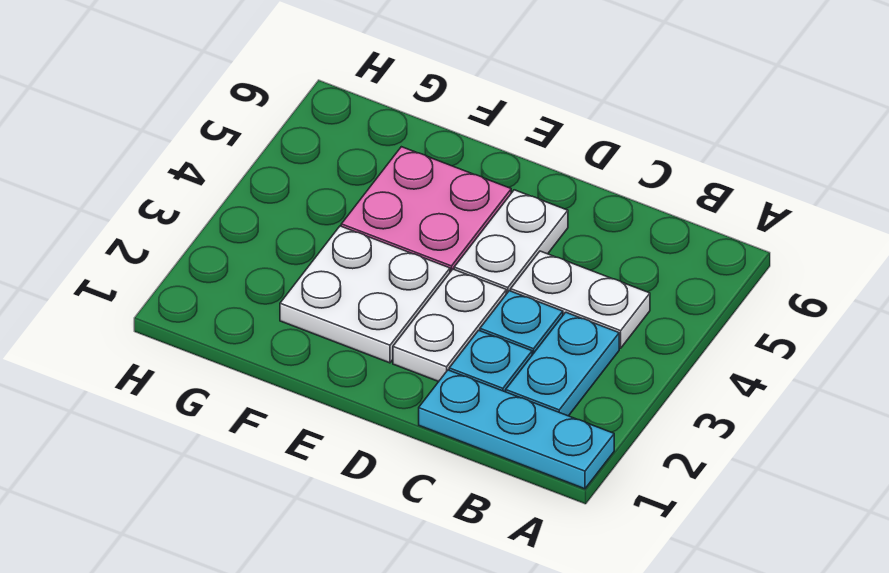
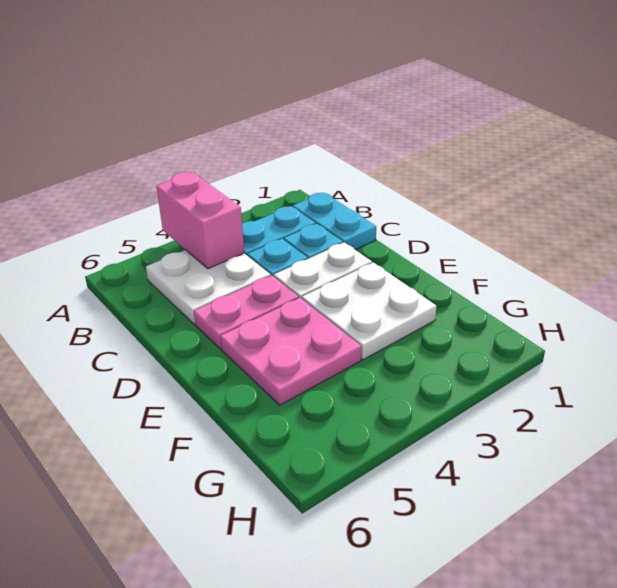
cyan plate A1:C1 level 1 -> cyan plate B1:C1 level 1
none -> pink brick A4:B4 level 2
white plate B4:C4 level 1 -> white plate B4:C5 level 1
white plate D4:D5 level 1 -> pink plate D4:D5 level 1

